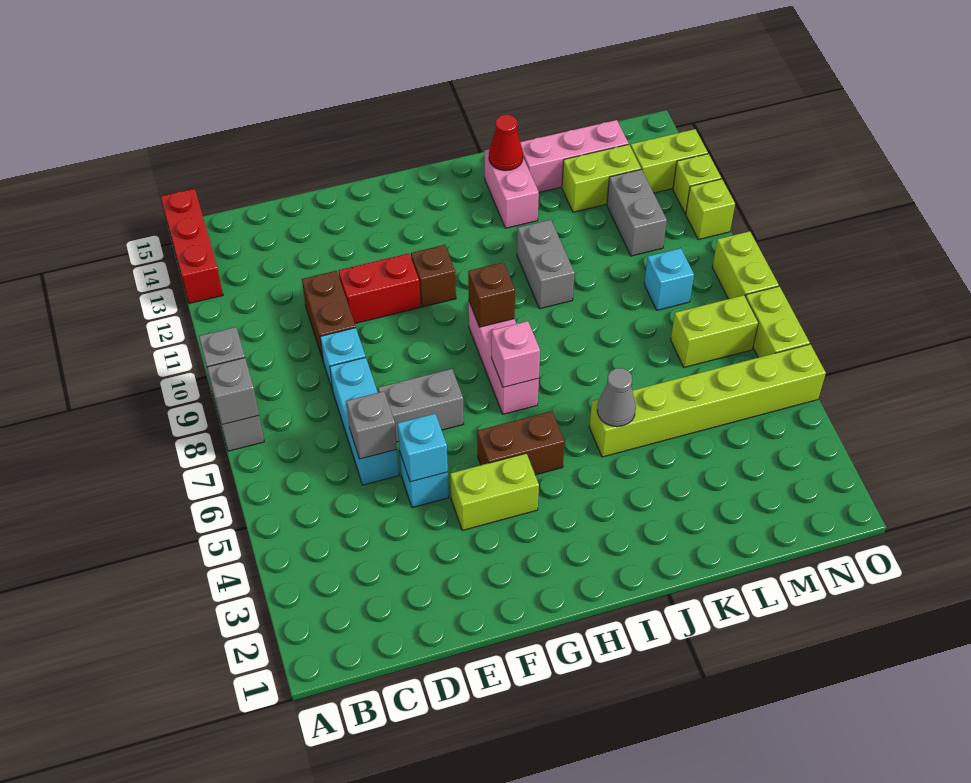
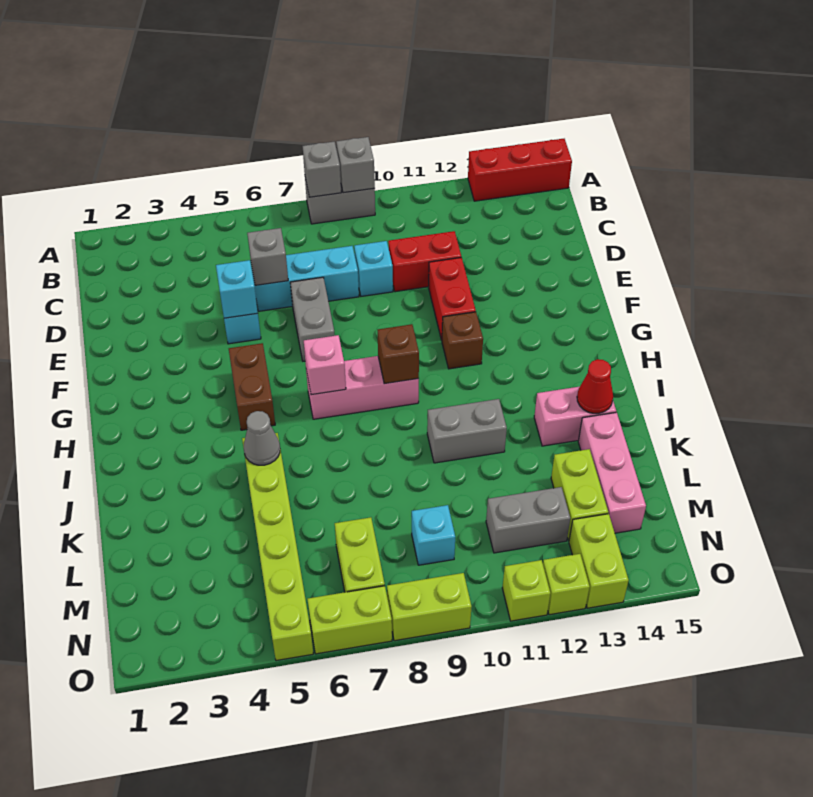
brown brick D10:D11 level 1 -> red brick D10:D11 level 1
lime brick F4:G4 level 1 -> none

